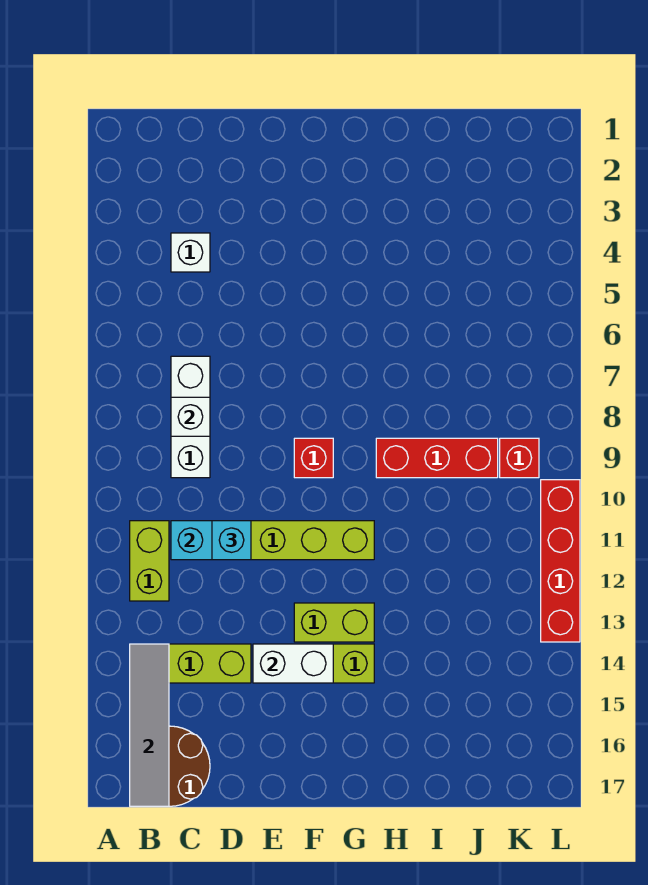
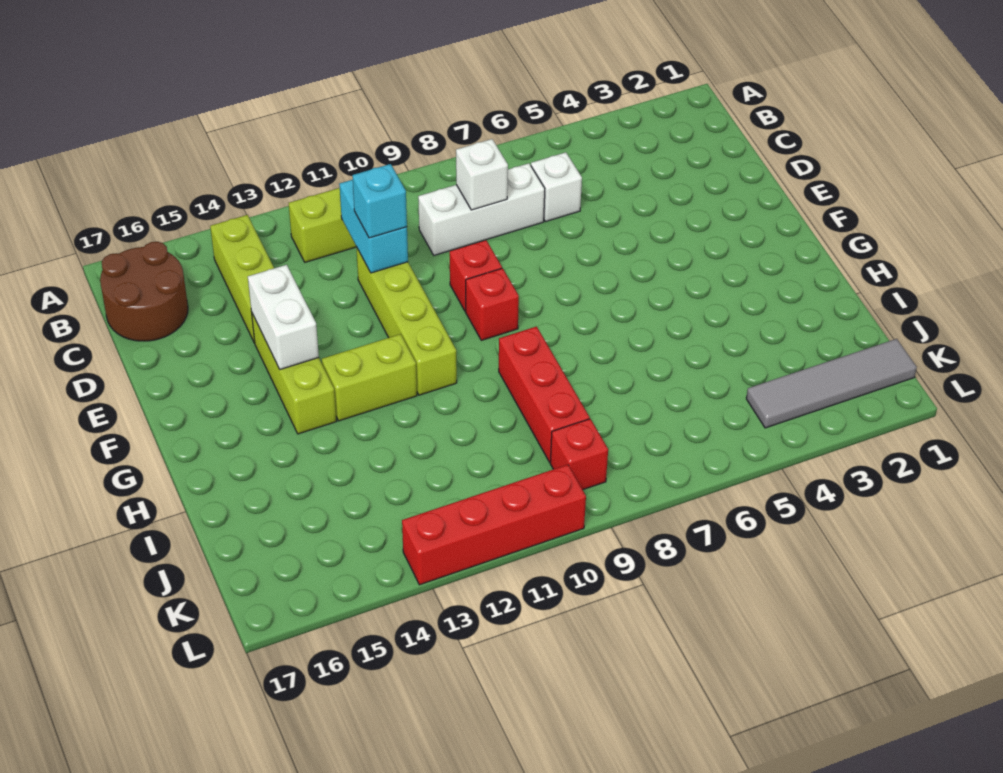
grey tile B14:B17 level 2 -> grey tile K1:K4 level 1
white brick C4 level 1 -> white brick C6 level 1
none -> red brick E9 level 1
lime brick F13:G13 level 1 -> lime brick G12:G13 level 1

